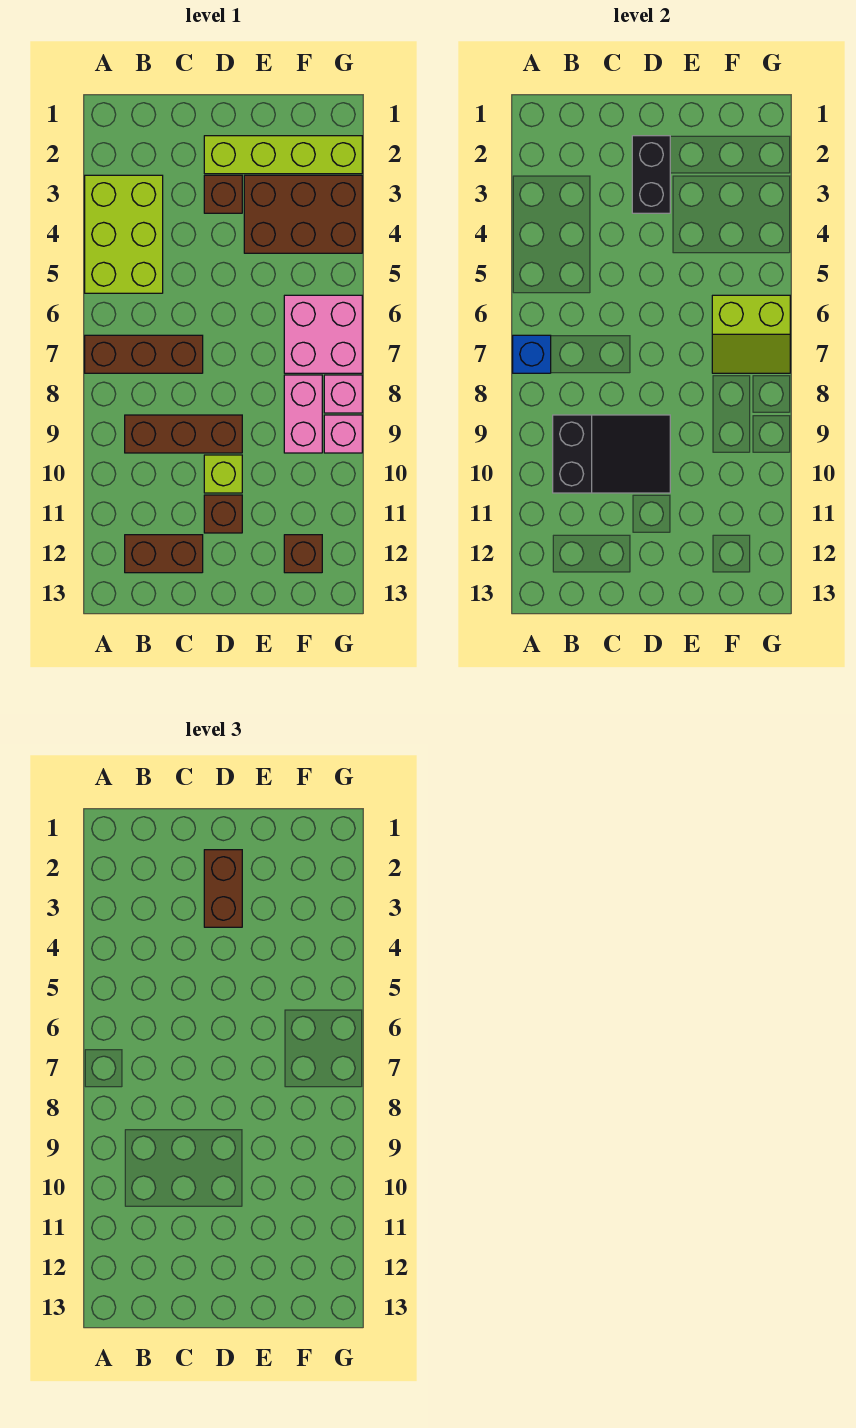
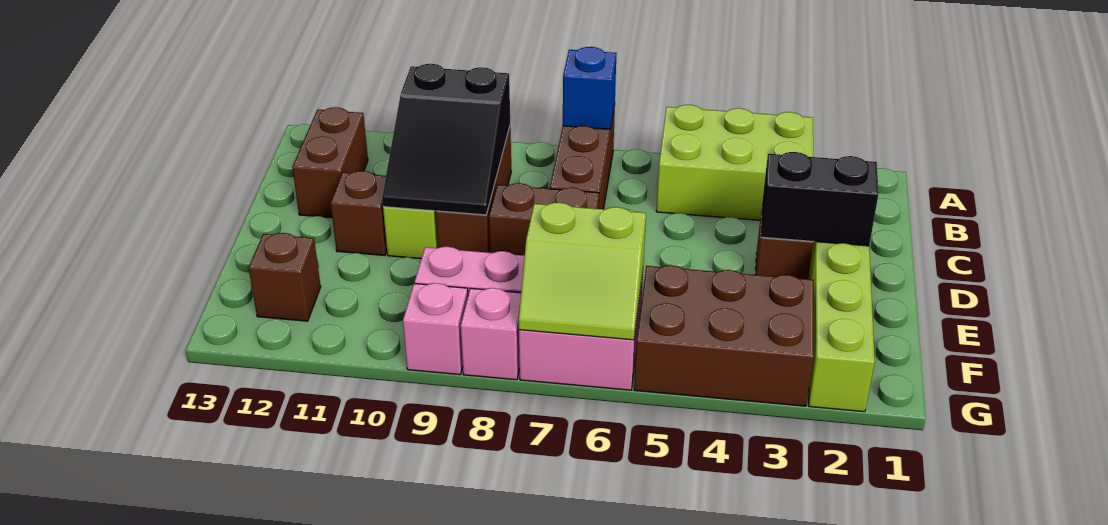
brown brick D2:D3 level 3 -> brown brick D7:D8 level 1
brown brick E3:G4 level 1 -> brown brick F3:G5 level 1
lime slope F6:G7 level 2 top 6 -> lime slope F6:G7 level 2 top F

